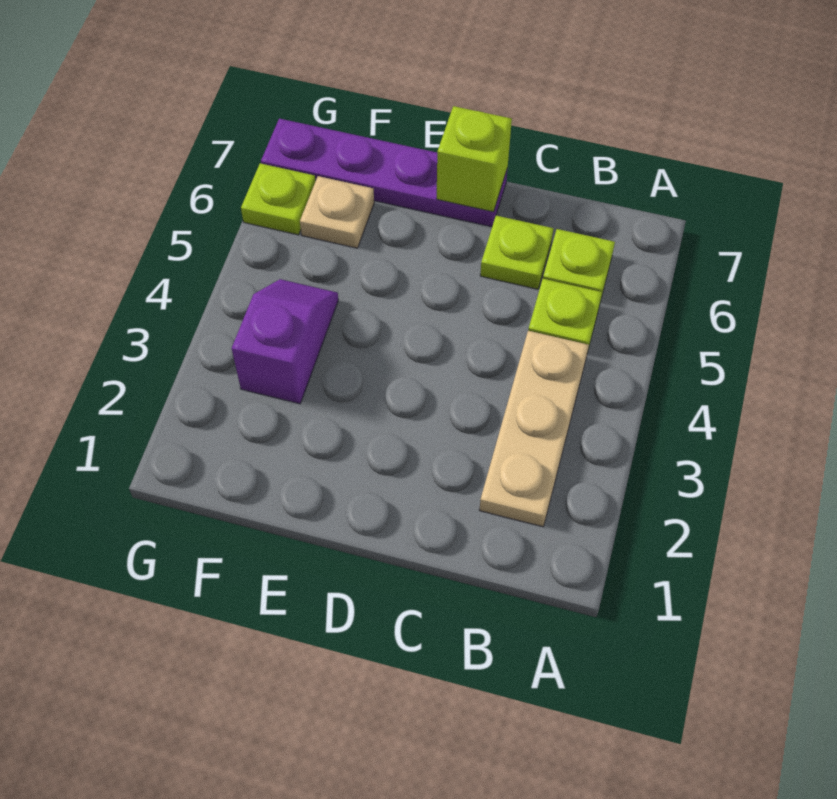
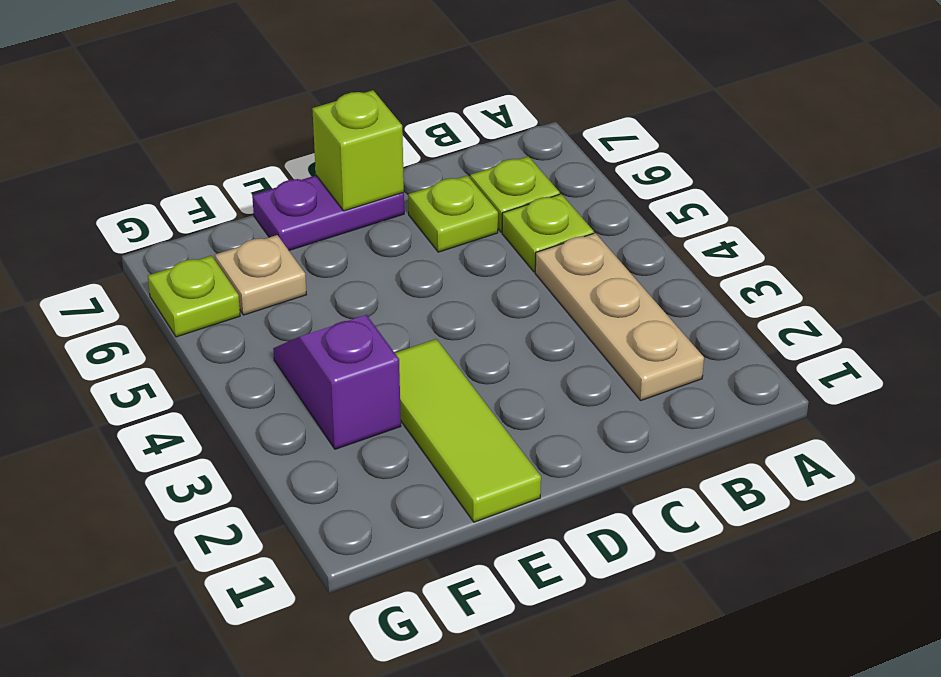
purple plate D7:G7 level 1 -> purple plate D7:E7 level 1
none -> lime tile E1:E3 level 1

